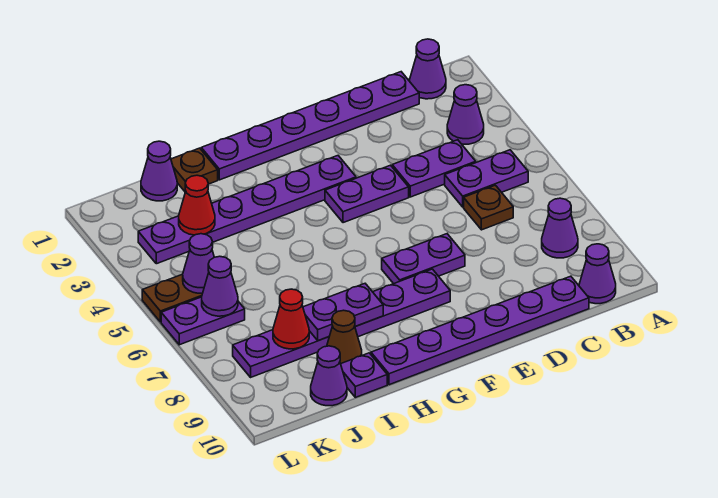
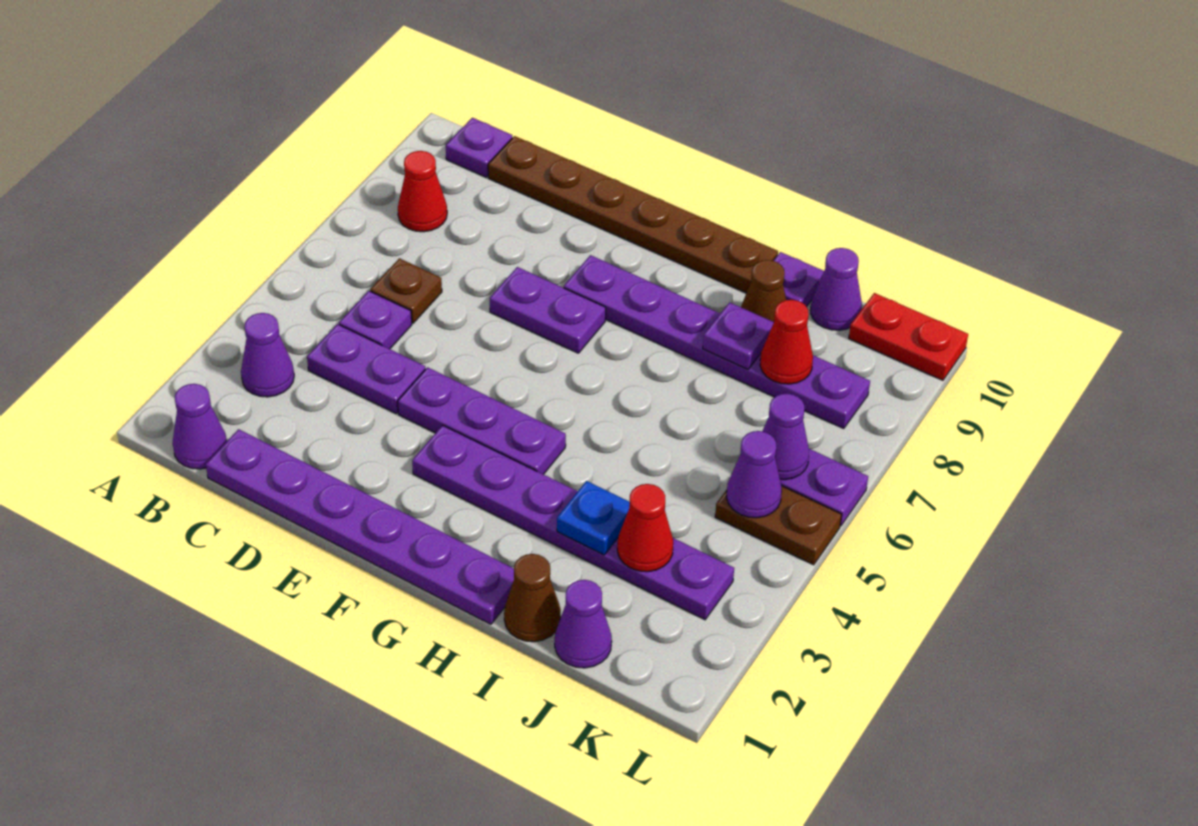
purple plate B5:C5 level 1 -> purple plate C5 level 1
purple cone B8 level 1 -> red cone B8 level 1
purple cone B10 level 1 -> purple plate B10 level 1
purple plate C10:H10 level 1 -> brown plate C10:H10 level 1
purple plate E4:F4 level 1 -> purple plate E4:G4 level 1
purple plate H8:I8 level 2 -> purple plate I8 level 2
brown plate I1 level 1 -> brown cone I1 level 1
none -> blue plate I3 level 2
none -> red plate K10:L10 level 1

